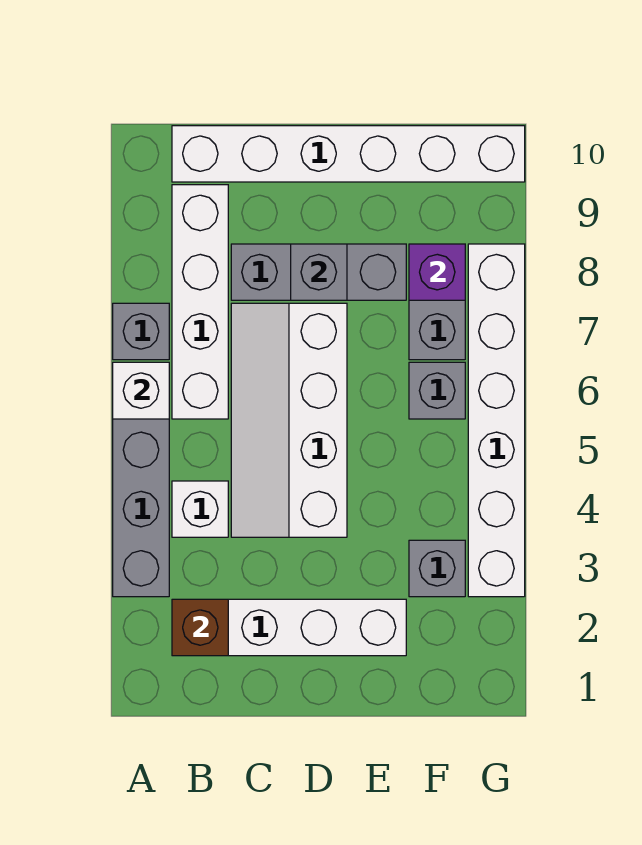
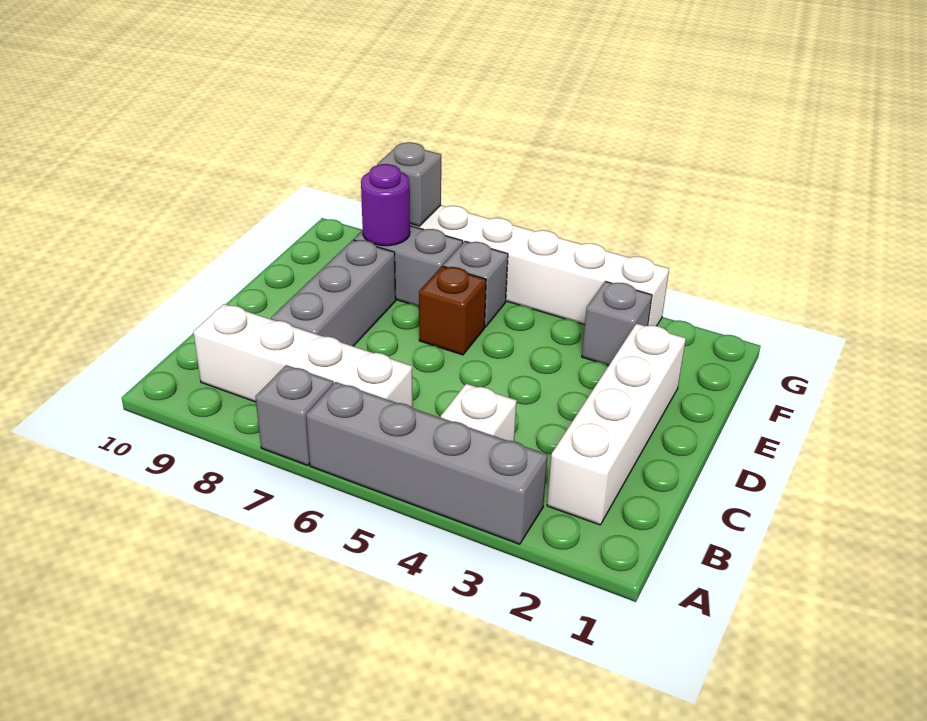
white brick A6 level 2 -> none
brown brick B2 level 2 -> brown brick E6 level 1
white brick B10:G10 level 1 -> none
white slope C4:D7 level 1 top D -> none
grey brick D8 level 2 -> grey brick G8 level 2
purple brick F8 level 2 -> purple round brick F8 level 2

